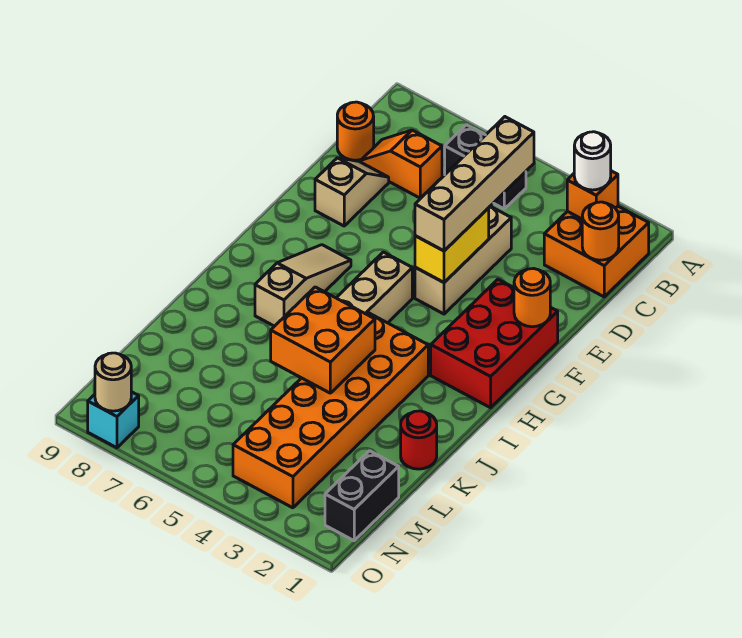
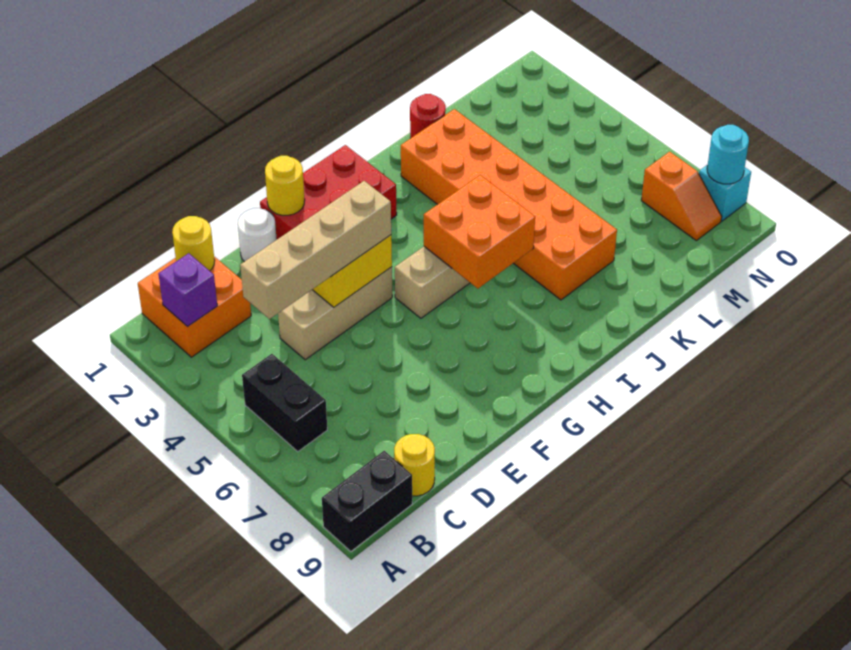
orange brick B2 level 2 -> purple brick B2 level 2
white round brick B2 level 3 -> white round brick E1 level 1
orange round brick C1 level 2 -> yellow round brick C1 level 2
orange slope C7:C8 level 1 top 7 -> orange slope N7:N8 level 1 top 7
orange round brick C9 level 1 -> yellow round brick C9 level 1
tan slope D8:E8 level 1 top E -> none
orange round brick F1 level 2 -> yellow round brick F1 level 2
tan slope G7:I7 level 1 top I -> none
orange brick I3:N4 level 1 -> orange brick J2:K7 level 1
orange brick J4:K5 level 2 -> orange brick H5:I6 level 2
black brick M1:N1 level 1 -> black brick A9:B9 level 1
tan round brick O8 level 2 -> cyan round brick O8 level 2

